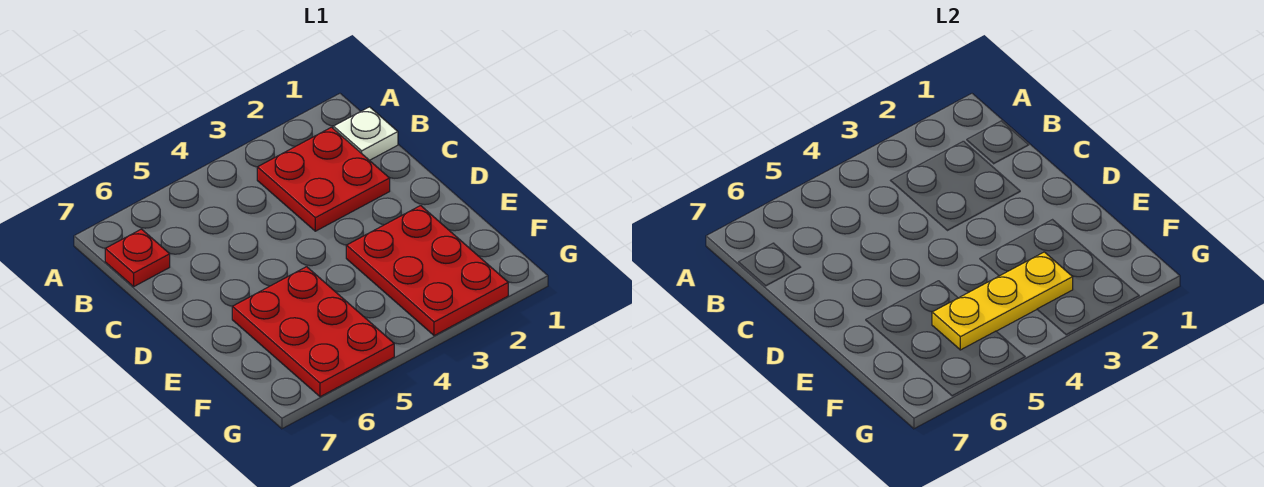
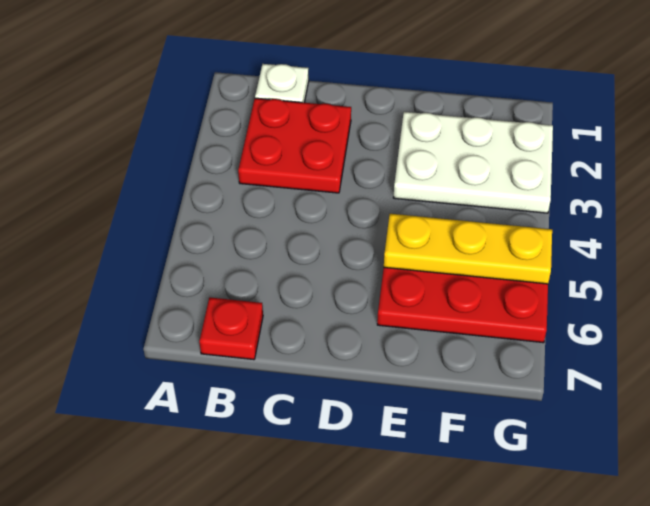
red plate E2:G3 level 1 -> white plate E2:G3 level 1
yellow plate F3:F5 level 2 -> yellow plate E5:G5 level 2

